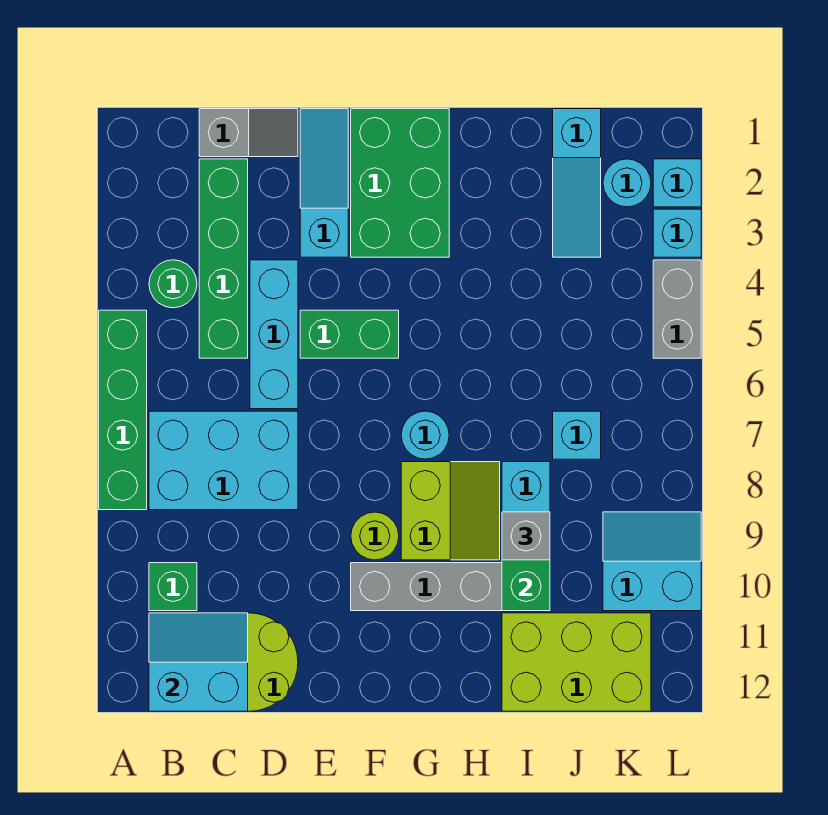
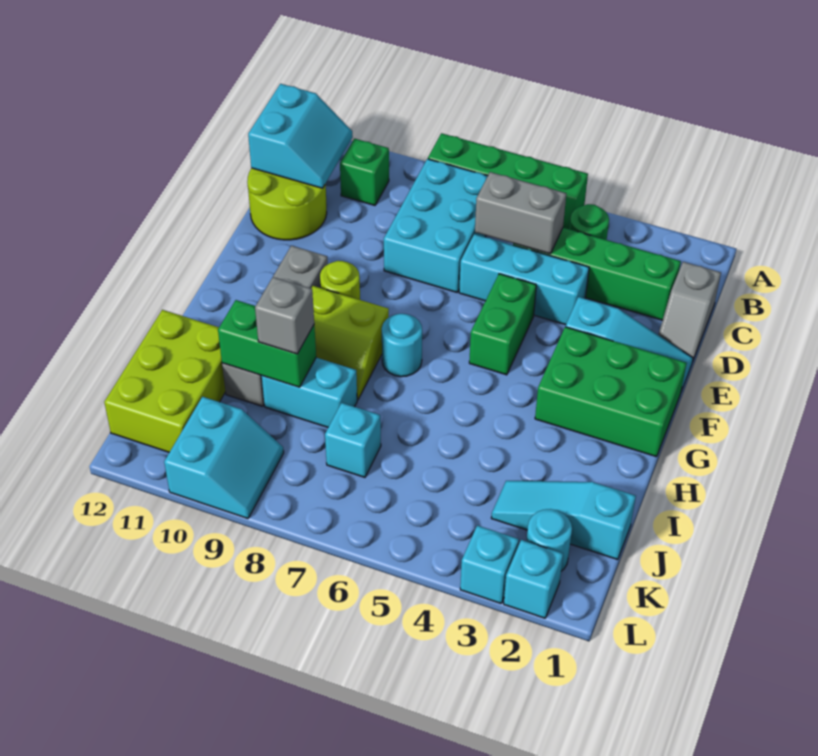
grey brick L4:L5 level 1 -> grey brick C5:C6 level 2

